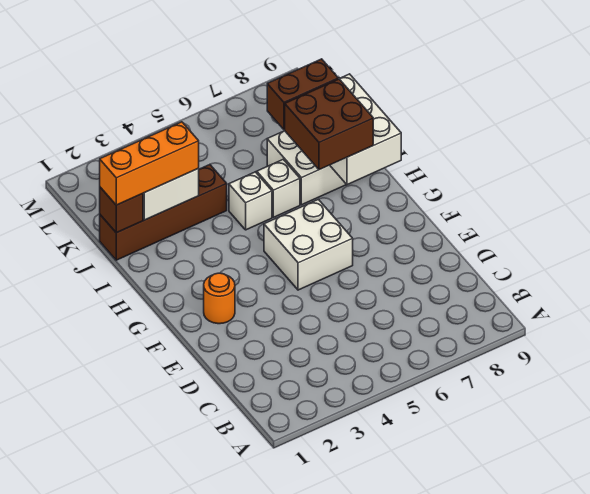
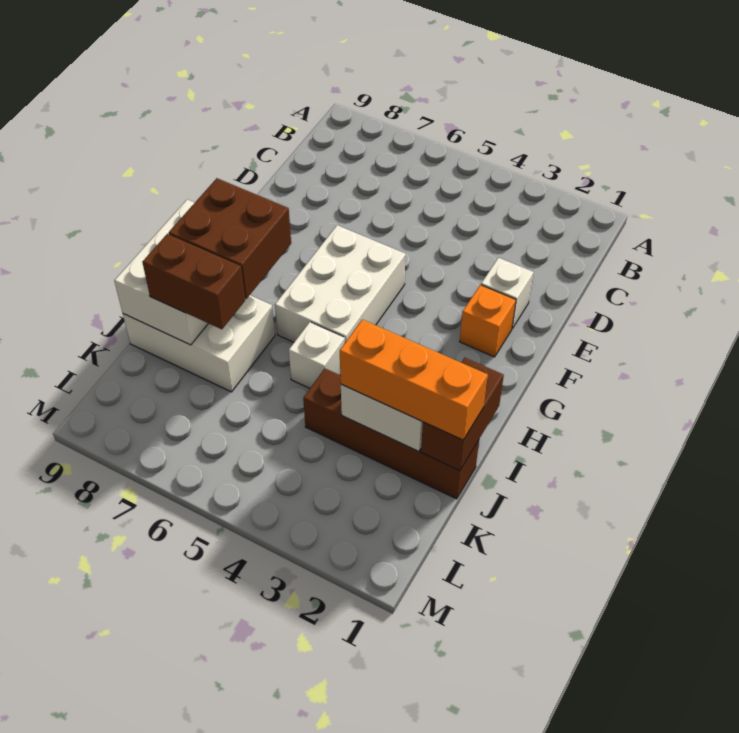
orange round brick F2 level 1 -> orange brick F2 level 1
white brick F5:G6 level 1 -> white brick F5:H6 level 1
white brick I6 level 1 -> white brick E2 level 1
brown brick J1 level 2 -> brown brick I1:J1 level 2

